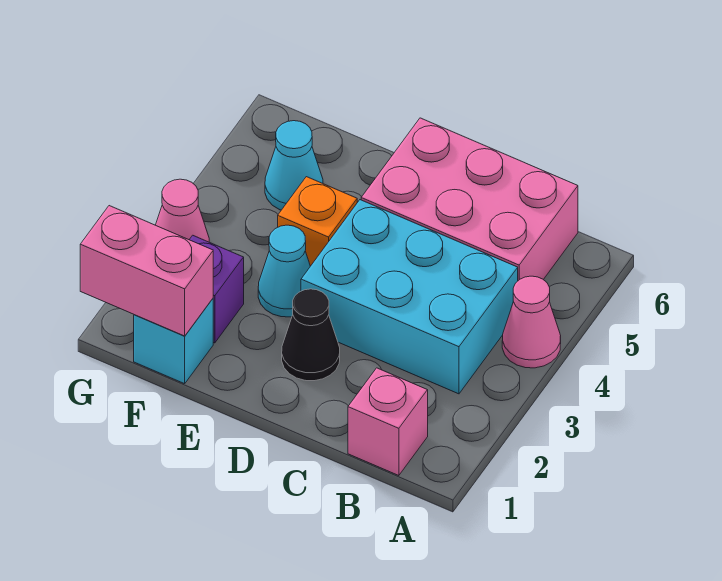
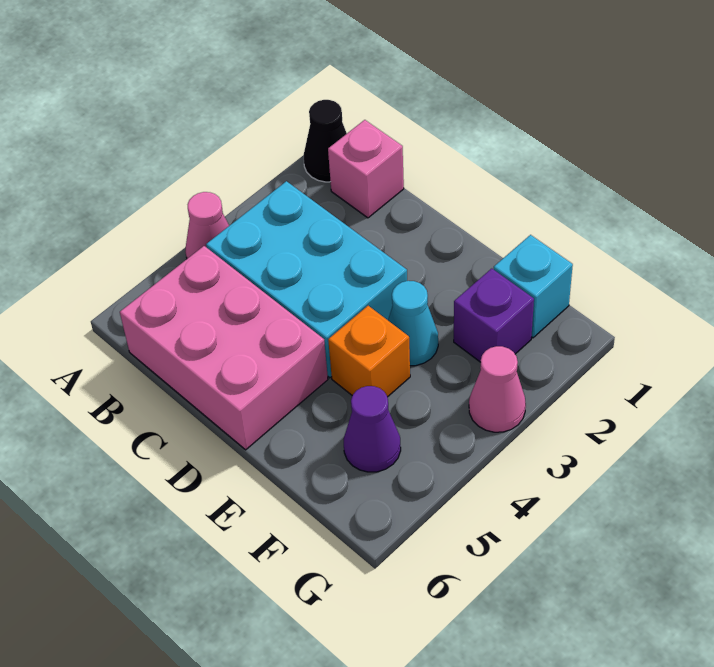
black cone D2 level 1 -> black cone A1 level 1
pink brick F1:G1 level 2 -> none
cyan cone F5 level 1 -> purple cone F5 level 1

